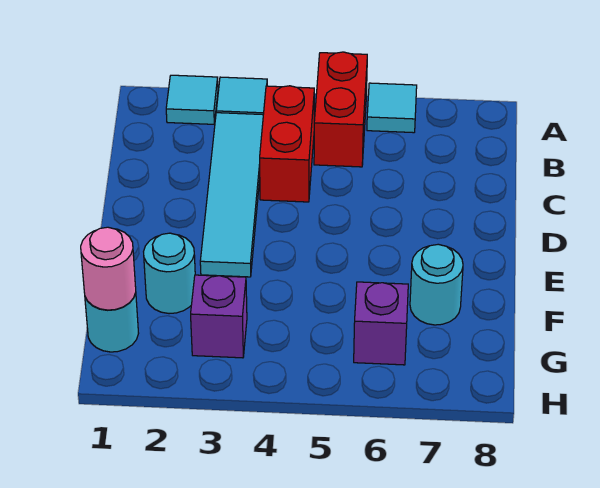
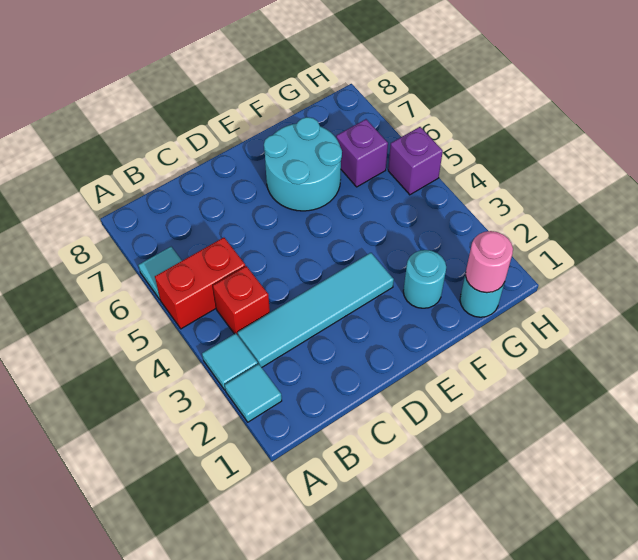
red brick B4:C4 level 1 -> red brick B4 level 1
cyan round brick F7 level 1 -> cyan round brick E6:F7 level 1
purple brick G3 level 1 -> purple brick H5 level 1

